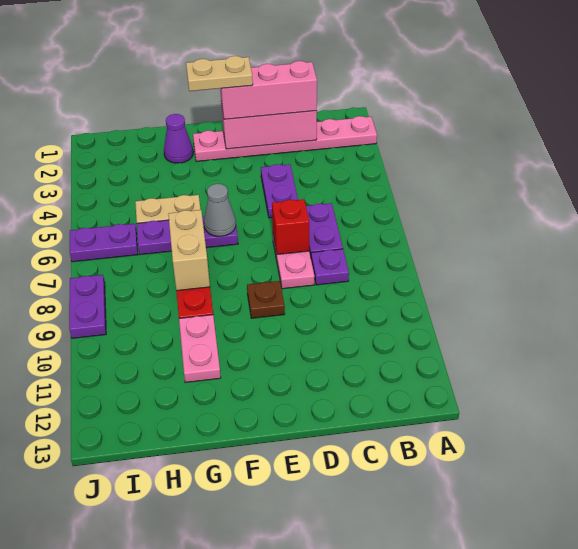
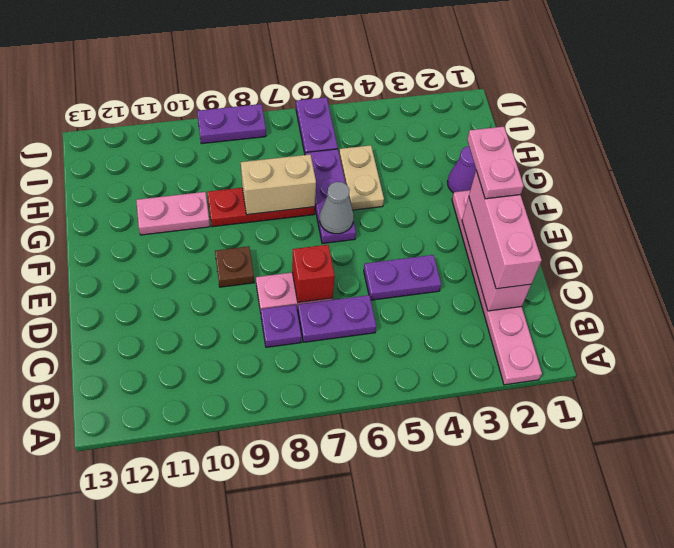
tan plate E2:F2 level 4 -> pink plate E2:F2 level 4

